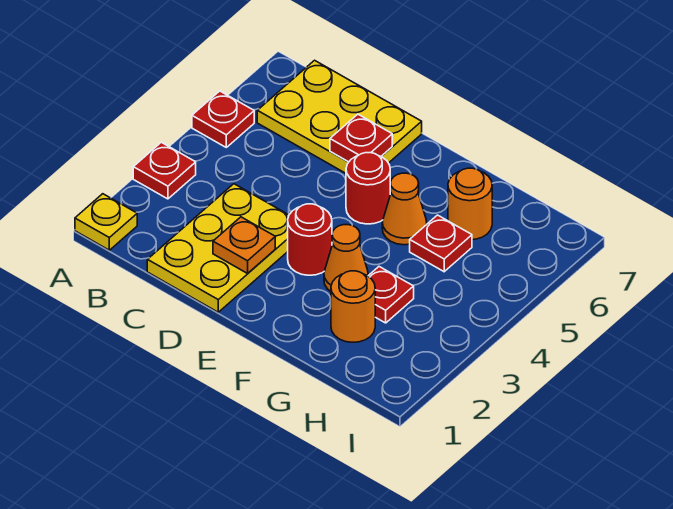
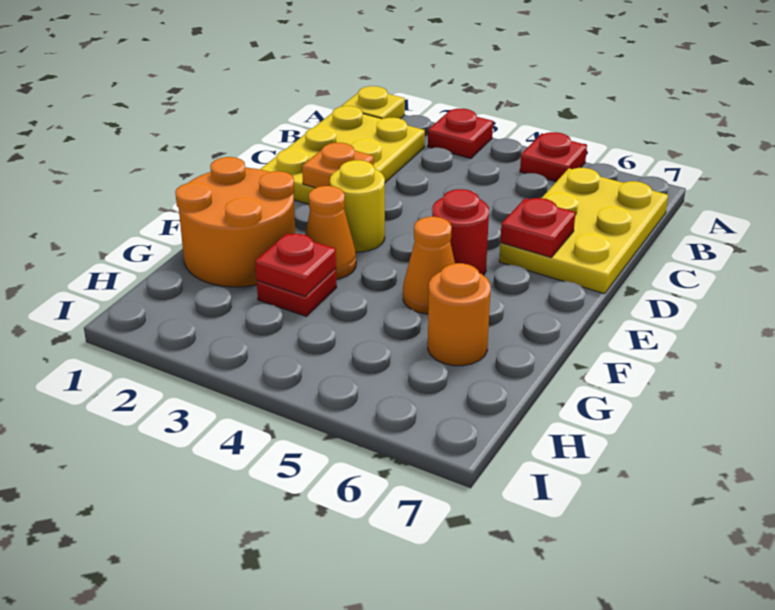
yellow plate C1:D3 level 1 -> yellow plate B1:D2 level 1
red round brick E3 level 1 -> yellow round brick E3 level 1
orange round brick G2 level 1 -> orange round brick F1:G2 level 1
red plate G5 level 1 -> red plate G3 level 2

